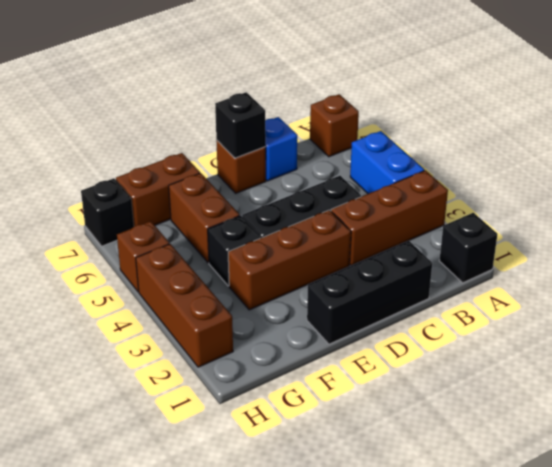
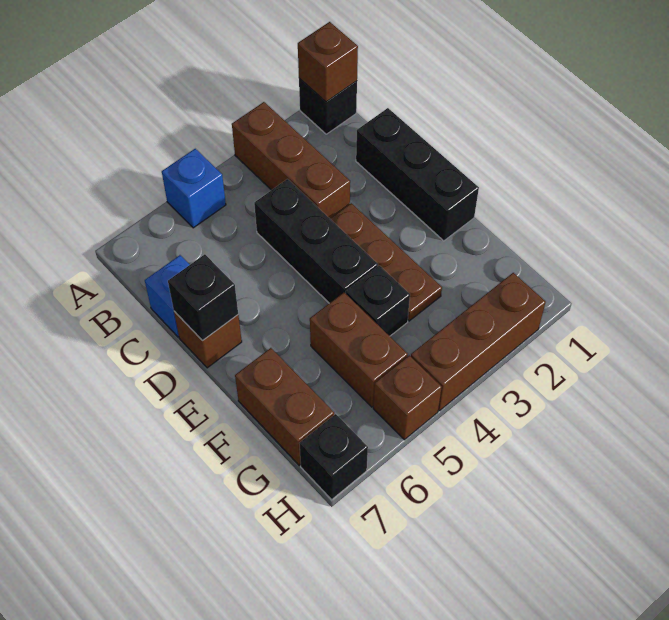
blue brick A4:A5 level 1 -> blue brick A5 level 1
brown brick A7 level 1 -> brown brick A1 level 2
brown brick D3:F3 level 1 -> brown plate D3:F3 level 1
brown brick F5:F6 level 1 -> brown brick F5:G5 level 1

